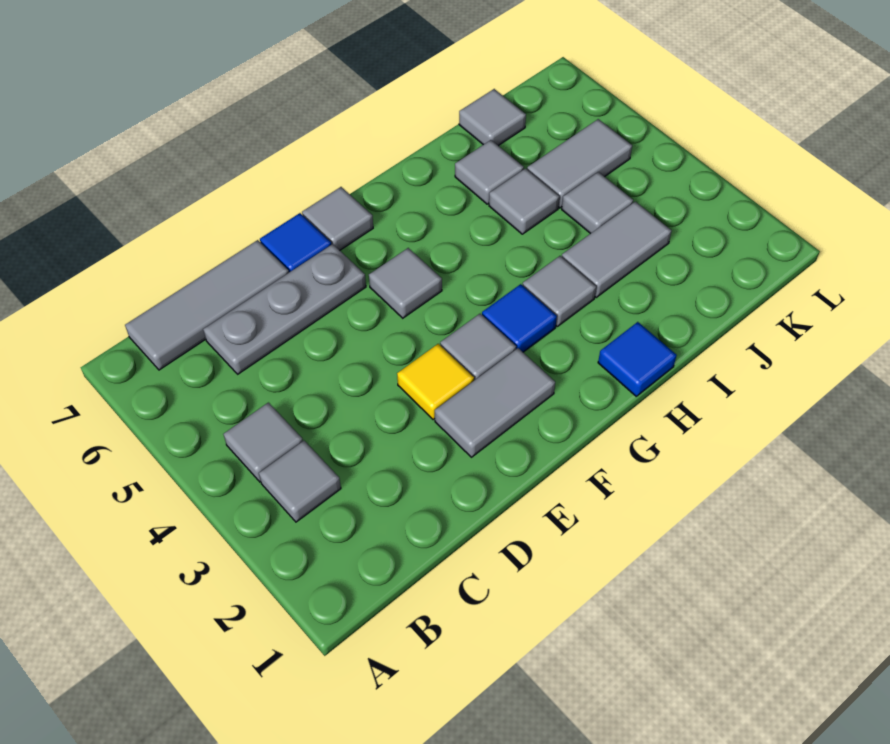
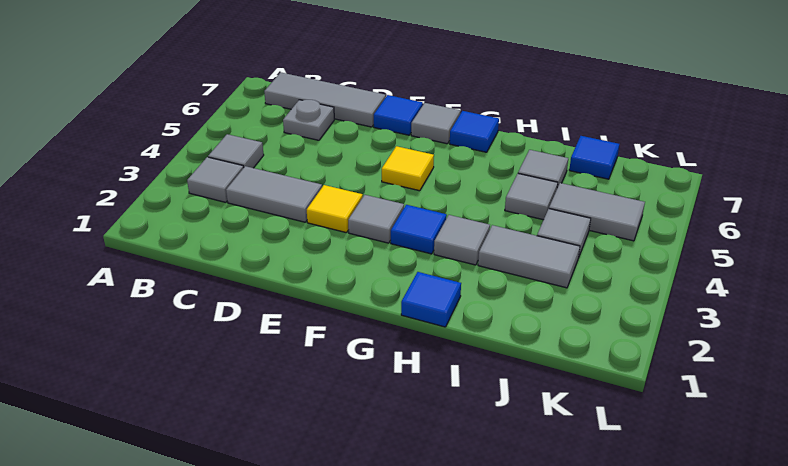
grey plate C6:E6 level 1 -> grey plate C6 level 1
grey tile E2:F2 level 1 -> grey tile C3:D3 level 1
grey tile F5 level 1 -> yellow tile F5 level 1
none -> blue tile G7 level 1
grey tile J7 level 1 -> blue tile J7 level 1

